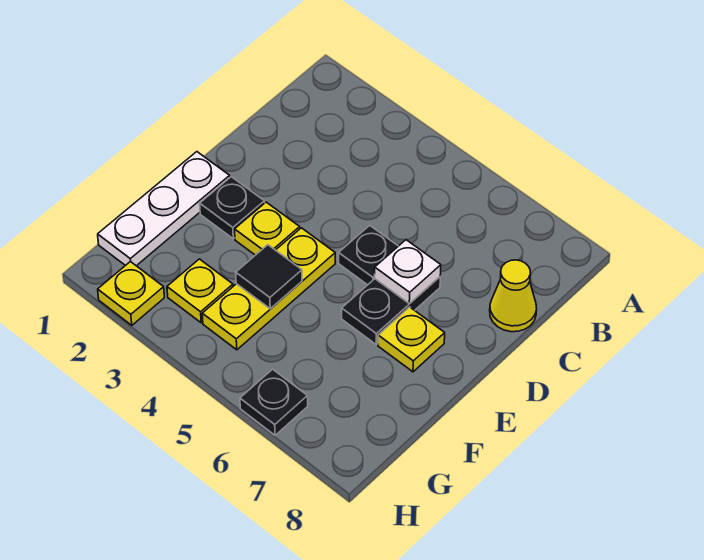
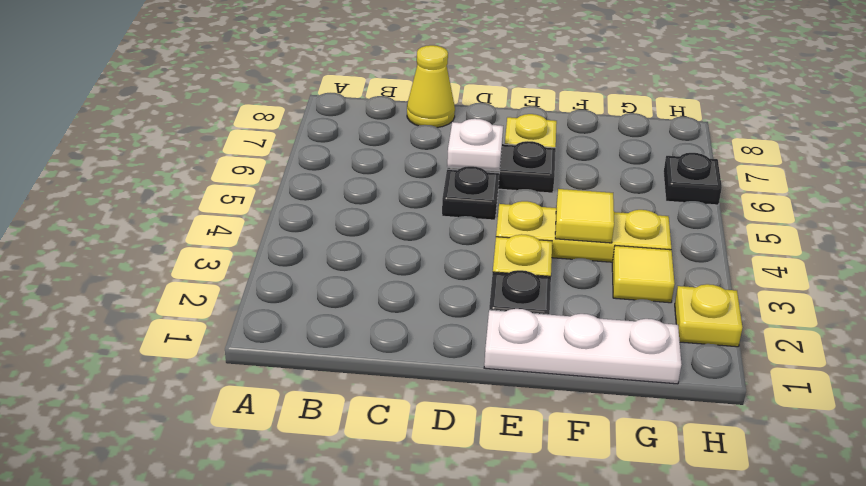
black tile F4 level 2 -> yellow tile F4 level 2
yellow plate G3 level 1 -> yellow tile G3 level 1

